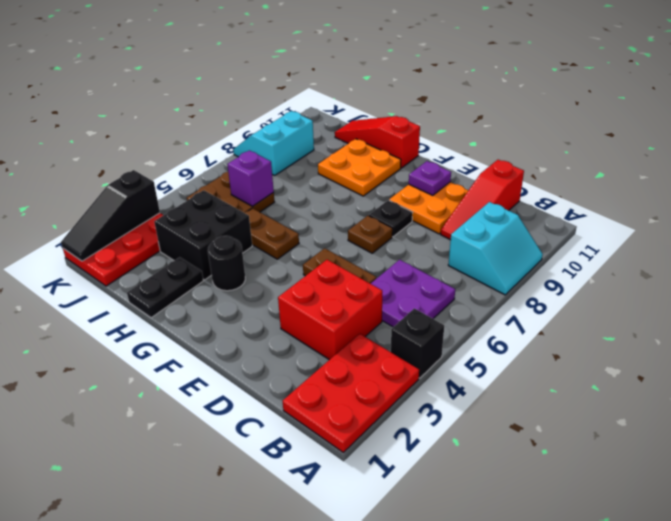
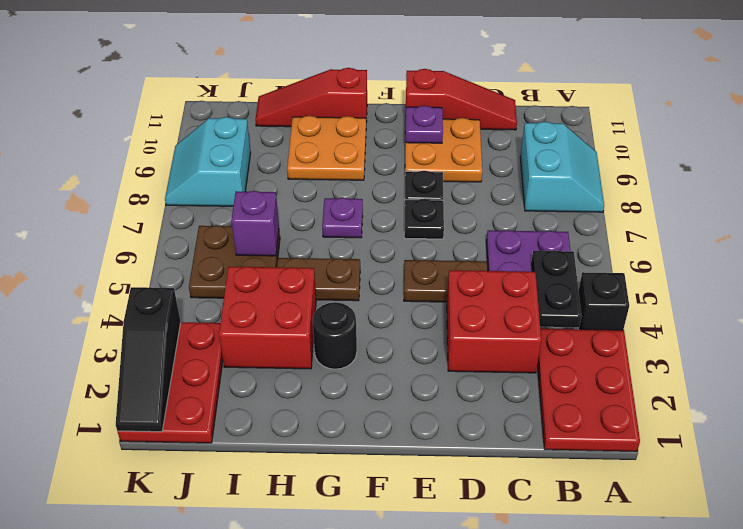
red slope C9:C11 level 1 top 11 -> red slope C11:E11 level 1 top E
brown plate E7 level 1 -> black plate E7 level 1
none -> purple plate G7 level 1
black plate H1:H2 level 1 -> black plate B4:B5 level 2
black brick H3:I4 level 1 -> red brick H3:I4 level 1

